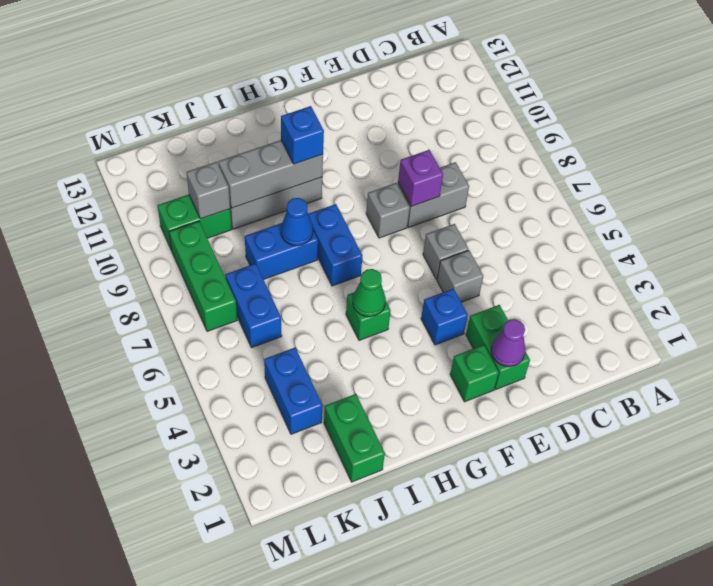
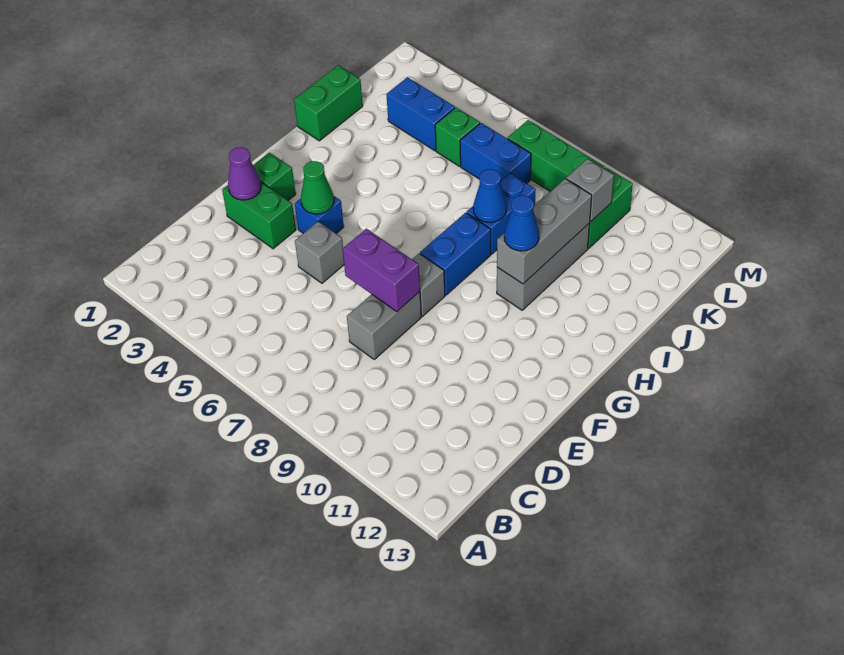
grey brick E6 level 1 -> none
purple brick E8 level 2 -> purple brick E7:E8 level 2
green brick H5 level 1 -> green brick K5 level 1
green cone H5 level 2 -> green cone F4 level 2
blue brick H7:H8 level 1 -> blue brick G8:H8 level 1
blue brick H10 level 3 -> blue cone H10 level 3
green brick J1:J2 level 1 -> green brick I1:J1 level 1

